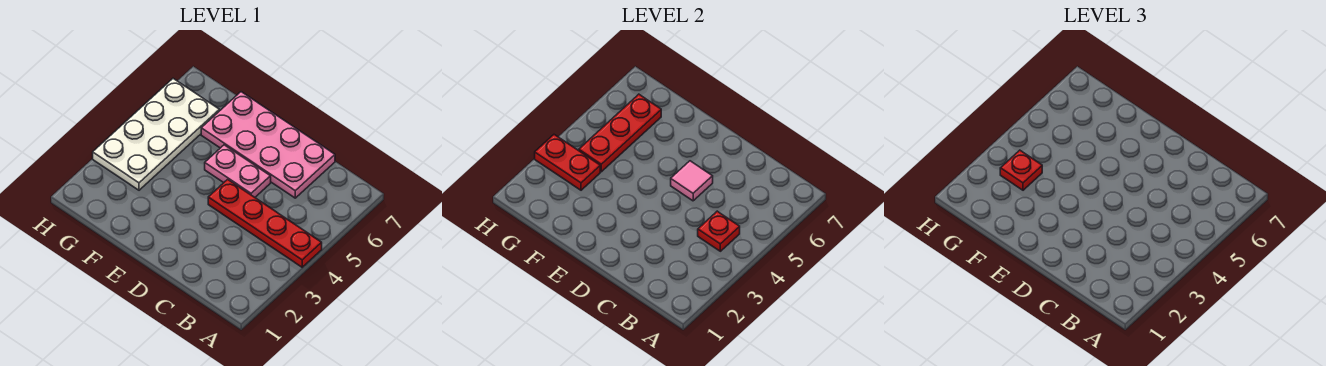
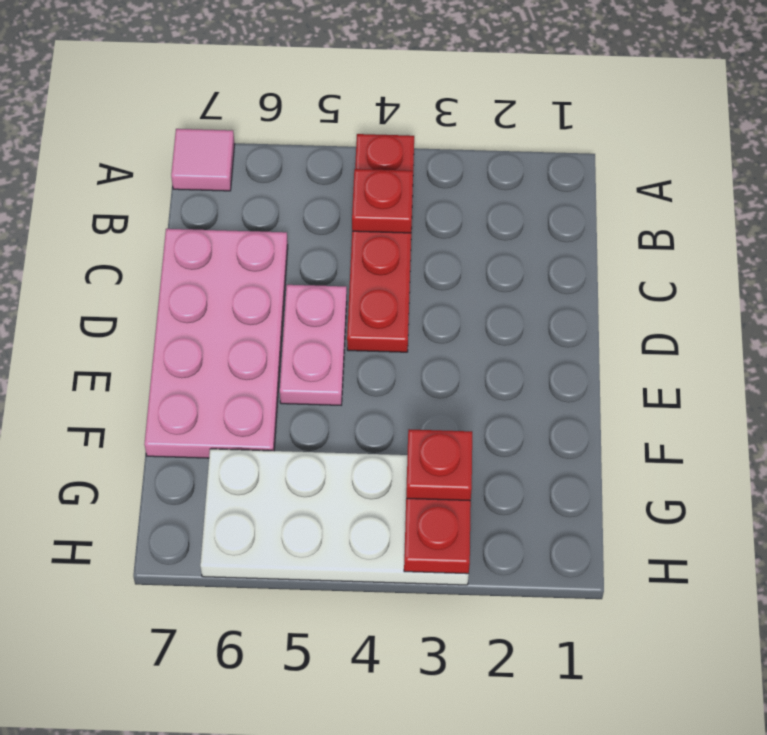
pink tile D5 level 2 -> pink tile A7 level 1
red plate G4:G6 level 2 -> none

